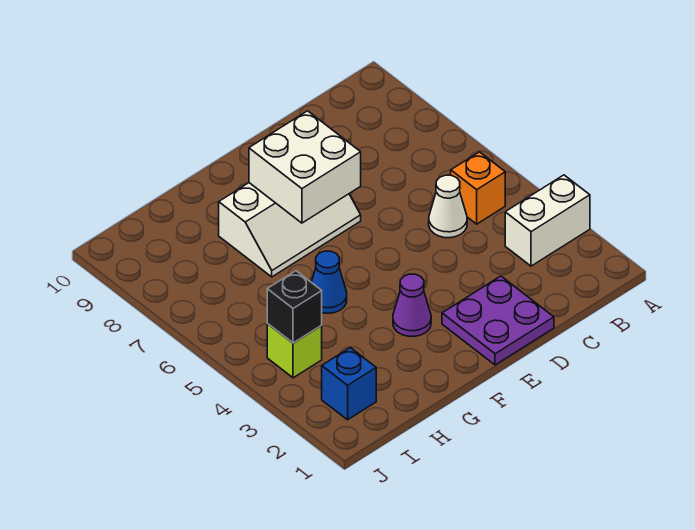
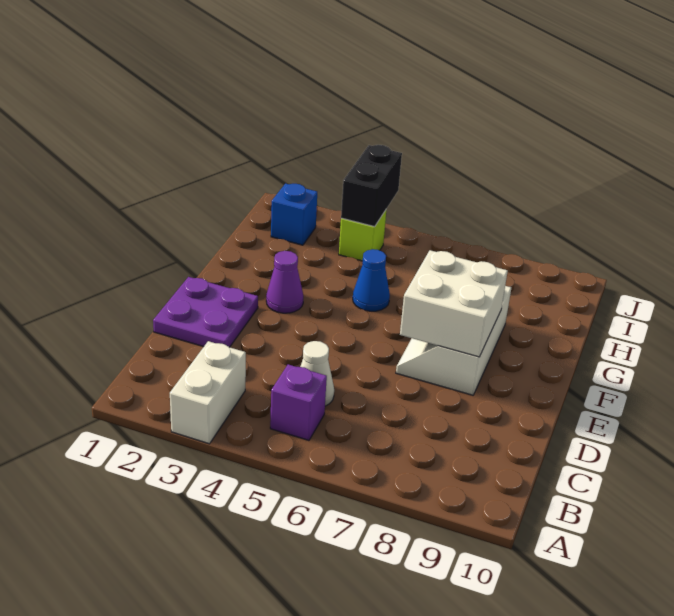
orange brick B5 level 1 -> purple brick B5 level 1
black brick I4 level 2 -> black brick I4:J4 level 2

